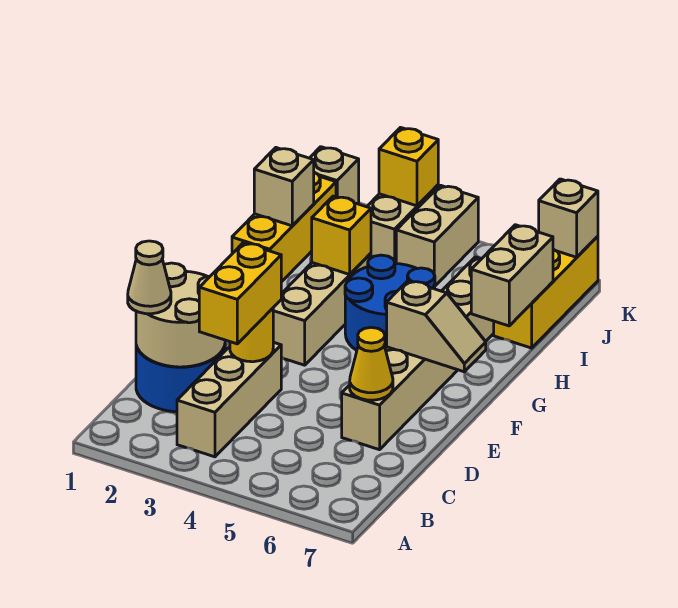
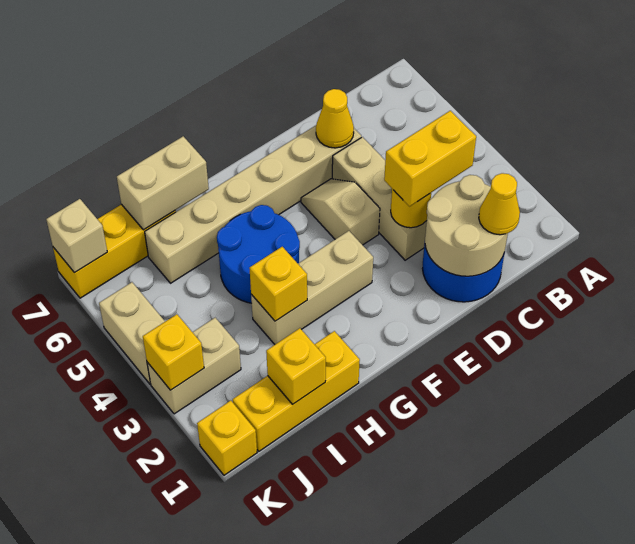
tan brick B3:D3 level 1 -> tan brick D3:D5 level 1
tan cone C1 level 3 -> yellow cone C1 level 3
tan slope F6:F7 level 2 top 6 -> tan slope E4:E5 level 1 top 4
tan brick I1 level 2 -> yellow brick I1 level 2
tan brick J4:K4 level 1 -> tan brick K4:K5 level 1
tan brick K1 level 1 -> yellow brick K1 level 1

